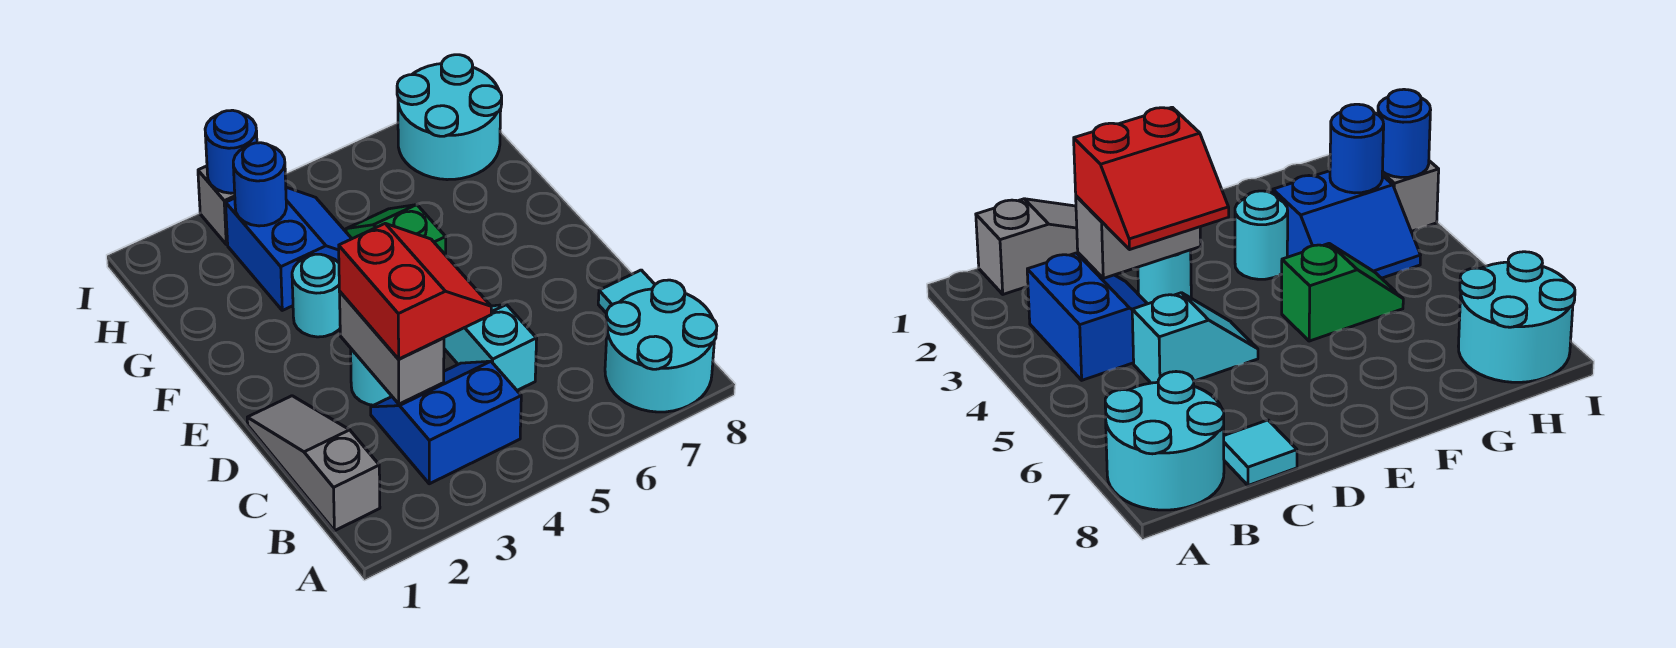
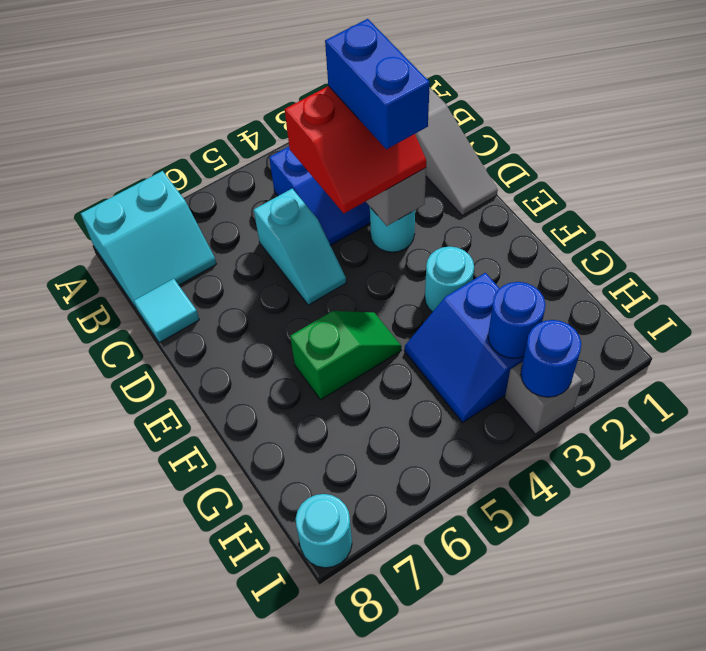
cyan round brick A7:B8 level 1 -> cyan slope A7:B8 level 1 top A
red slope C3:D4 level 3 top 3 -> red slope C3:D4 level 3 top C
none -> blue brick C3:D3 level 4
green slope F5:G5 level 1 top F -> green slope F5:F6 level 1 top 6
cyan round brick H7:I8 level 1 -> cyan round brick I8 level 1

